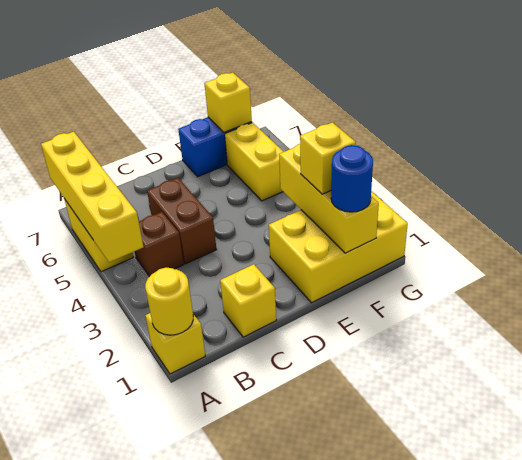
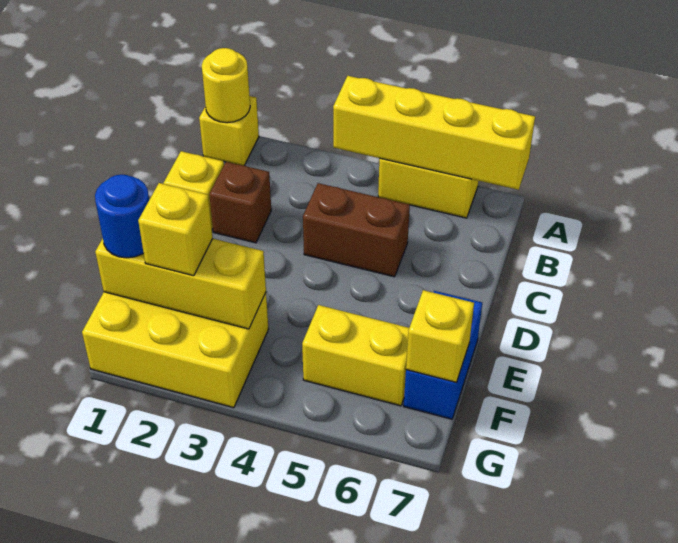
brown brick B4 level 1 -> brown brick C2 level 1
yellow brick E1:G2 level 1 -> yellow brick F1:G3 level 1

